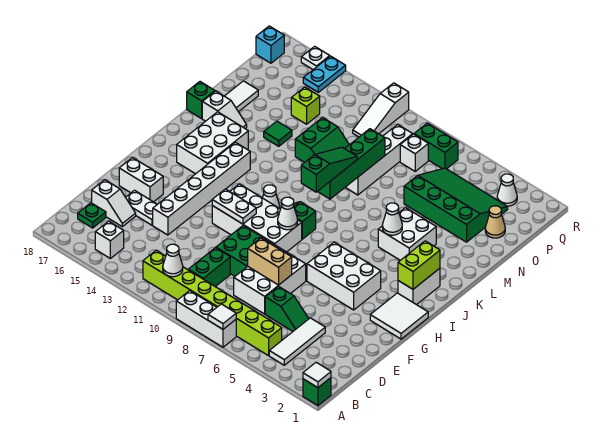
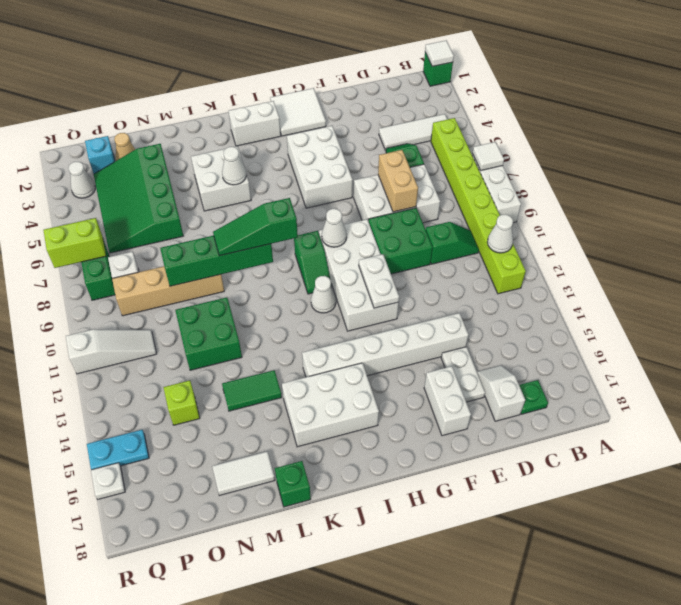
white brick B15 level 1 -> none
green brick C10:D10 level 1 -> green slope C10:D10 level 1 top D
lime brick I2:J2 level 2 -> lime brick Q7:R7 level 2
white slope L16:L17 level 1 top 17 -> none
white brick M9:P9 level 1 -> tan brick M9:P9 level 1
green slope M11:N12 level 1 top 12 -> green brick M11:N12 level 1
green tile M14 level 1 -> green tile L14:M14 level 1
cyan brick Q18 level 1 -> cyan brick P2 level 1

